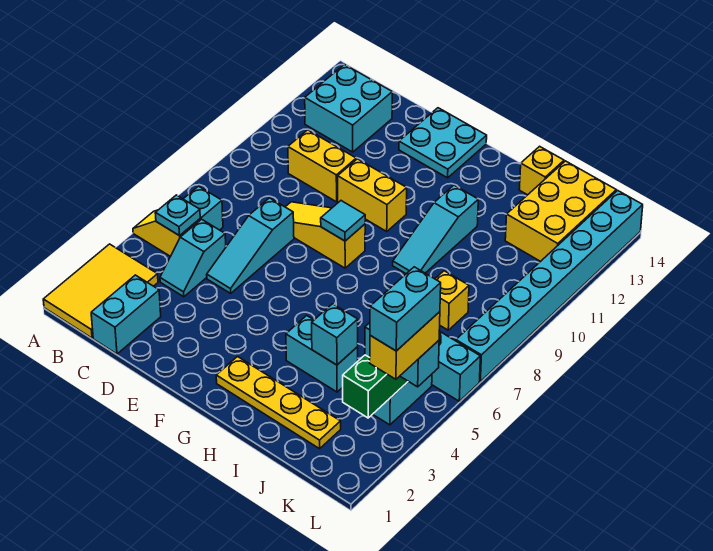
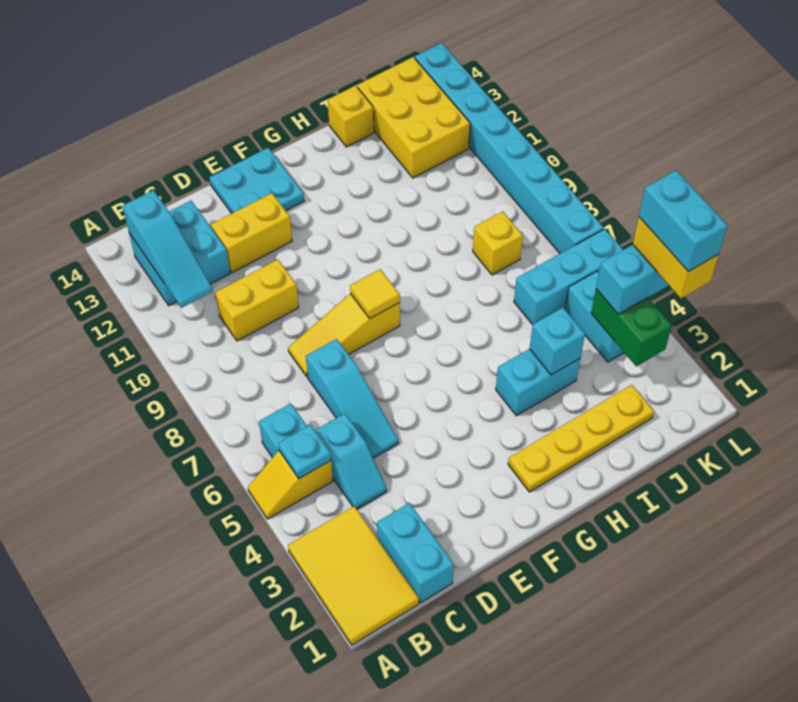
yellow brick E10:F10 level 1 -> yellow brick D12:E12 level 1
cyan tile F8 level 2 -> yellow tile F8 level 2
cyan slope H9:H11 level 1 top 11 -> cyan slope B11:B13 level 2 top 13

